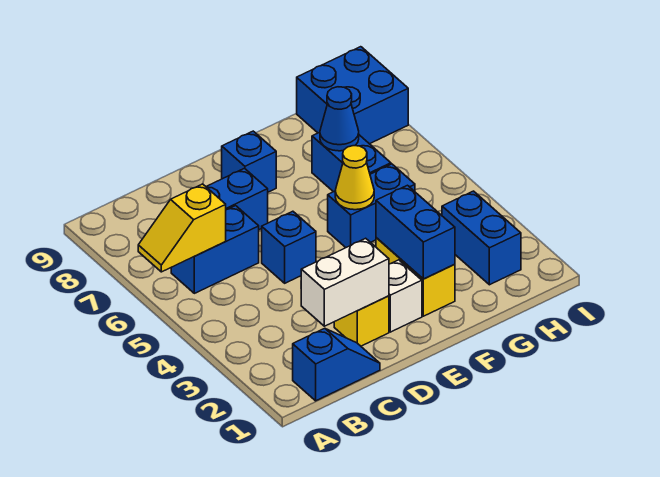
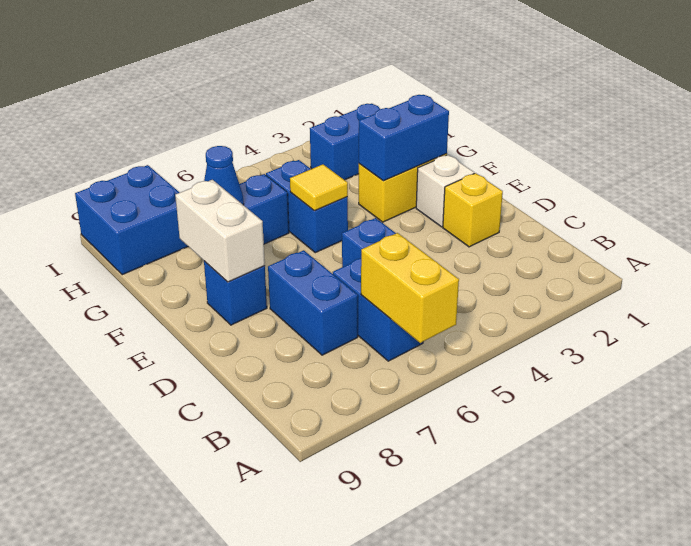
yellow slope A6:B6 level 2 top B -> yellow brick A6:B6 level 2
blue slope B1:C1 level 1 top B -> none
white brick C2:D2 level 2 -> white brick E8:F8 level 2
yellow cone F5 level 2 -> yellow tile F5 level 2

